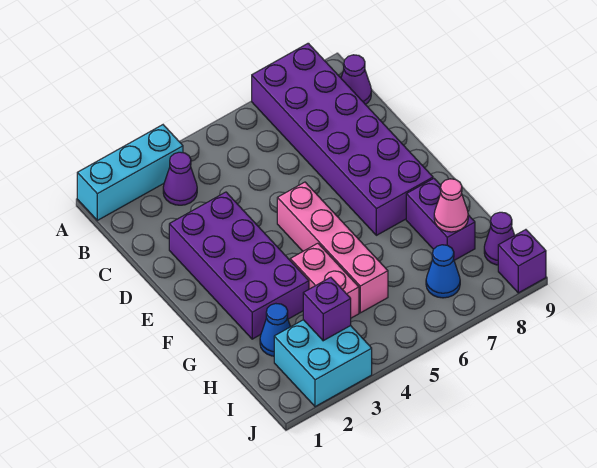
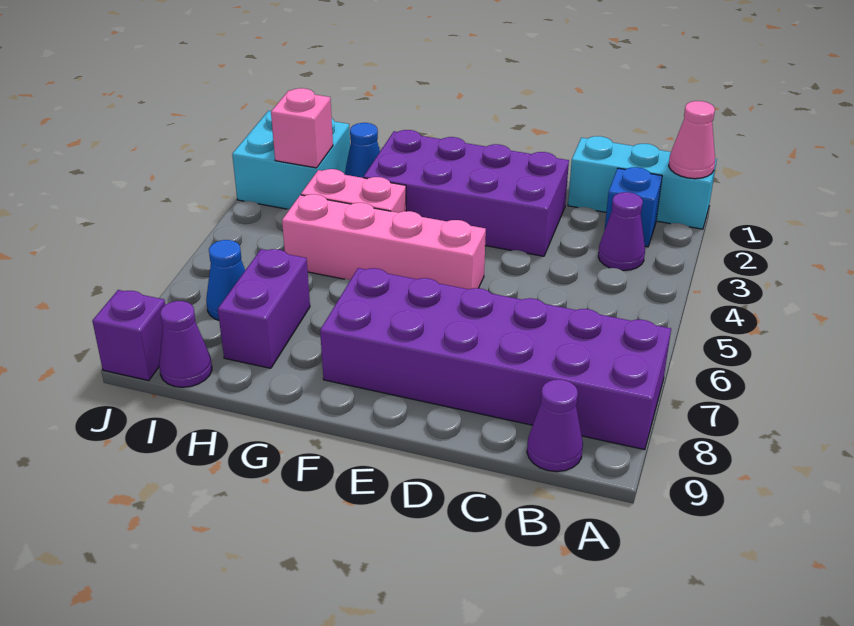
cyan brick A1:A3 level 1 -> cyan brick A1:C1 level 1
none -> blue brick B2 level 1
purple brick G8:H8 level 1 -> purple brick H7:H8 level 1
pink cone H8 level 2 -> pink cone A1 level 2
purple brick I3 level 2 -> pink brick I3 level 2

